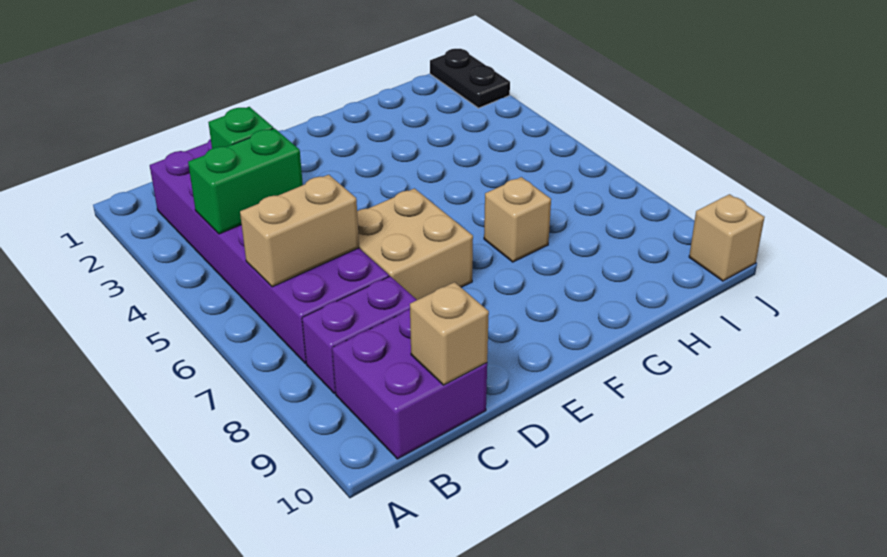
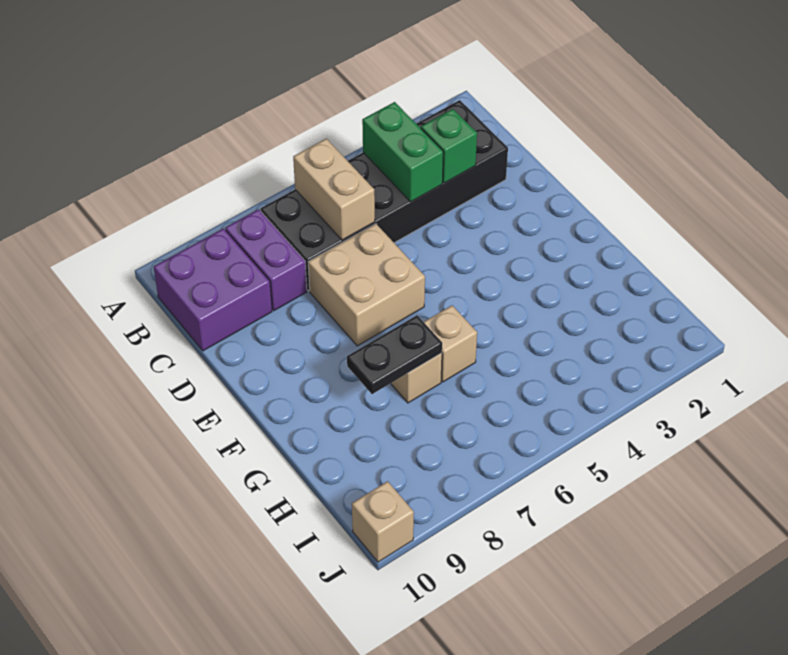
purple brick B2:C7 level 1 -> black brick B2:C7 level 1
tan brick C10 level 2 -> tan brick G6 level 1
black plate J1:J2 level 1 -> black plate G7:G8 level 2

